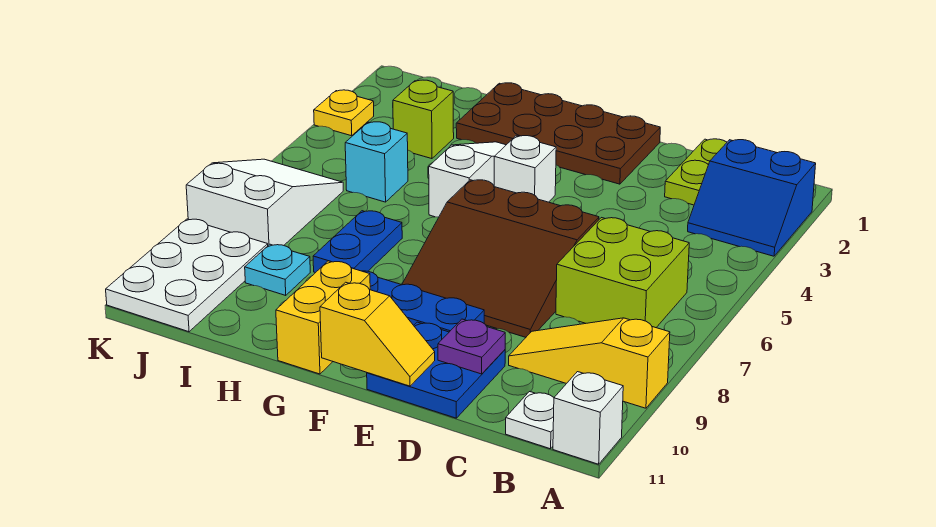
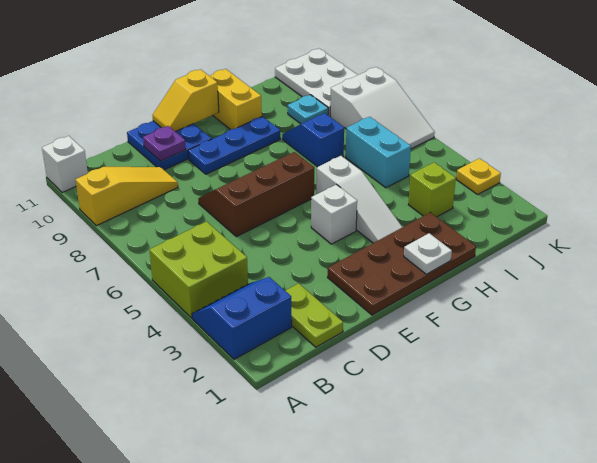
lime brick B6:C7 level 1 -> lime brick A4:B5 level 1
white plate B11 level 1 -> white plate G1 level 2
brown slope D6:F8 level 1 top 6 -> brown slope D6:F7 level 1 top 6
blue plate H7:H8 level 1 -> blue slope H7:H8 level 1 top 7
cyan brick I5 level 1 -> cyan brick I5:I6 level 1

